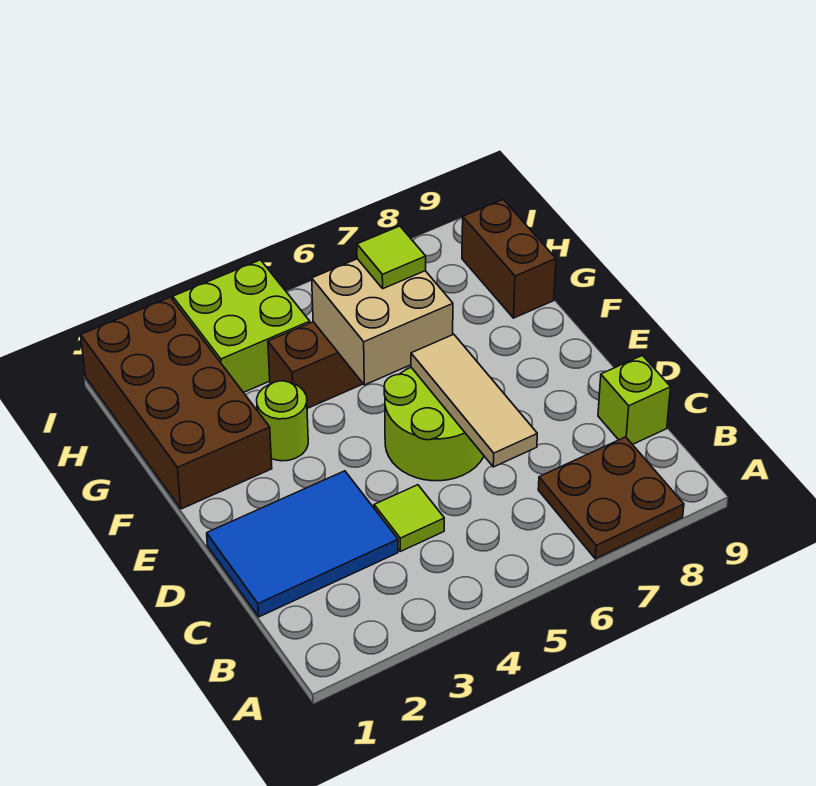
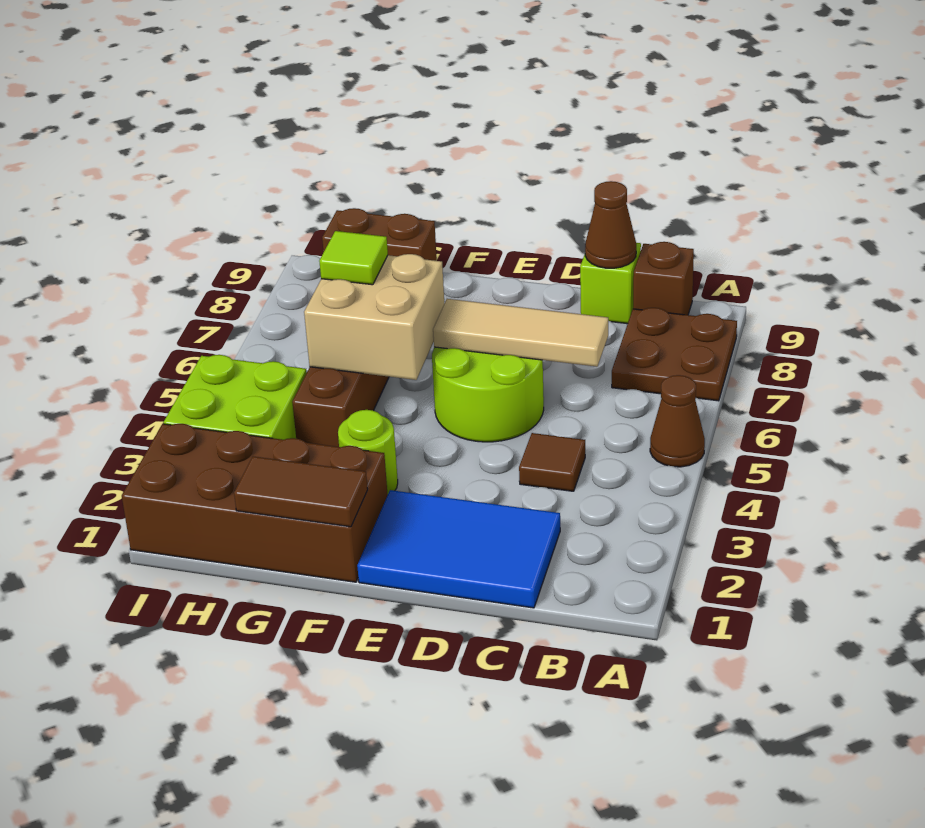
none -> brown cone A5 level 1
none -> brown brick B9 level 1
blue tile C1:D3 level 1 -> blue tile C1:E2 level 1
lime tile C4 level 1 -> brown tile C4 level 1
none -> brown cone C9 level 2
none -> brown tile F1:G1 level 2

